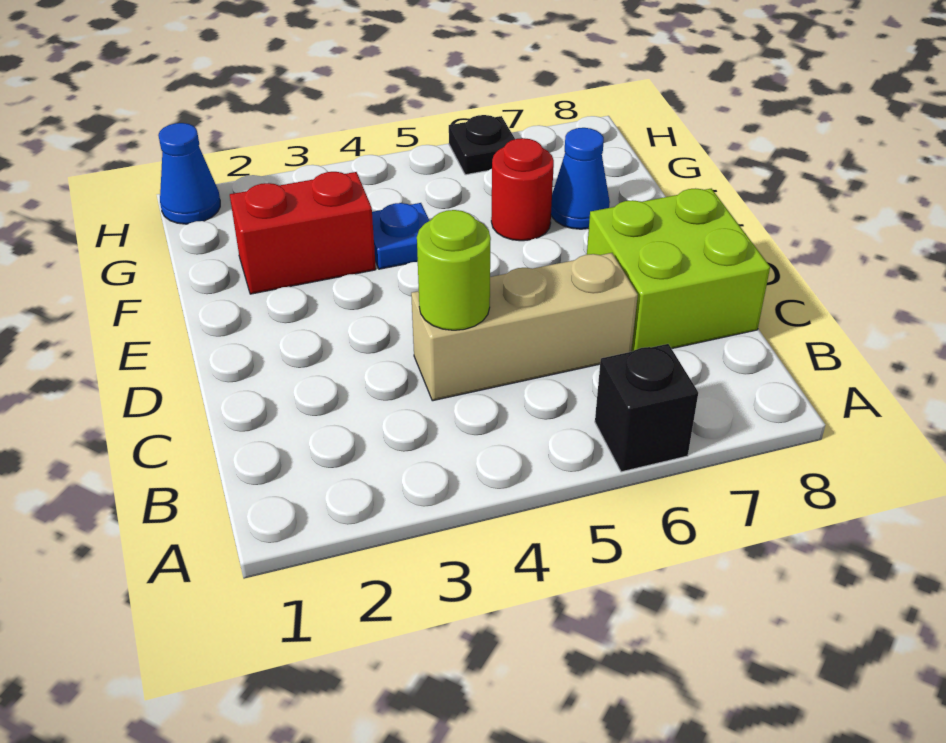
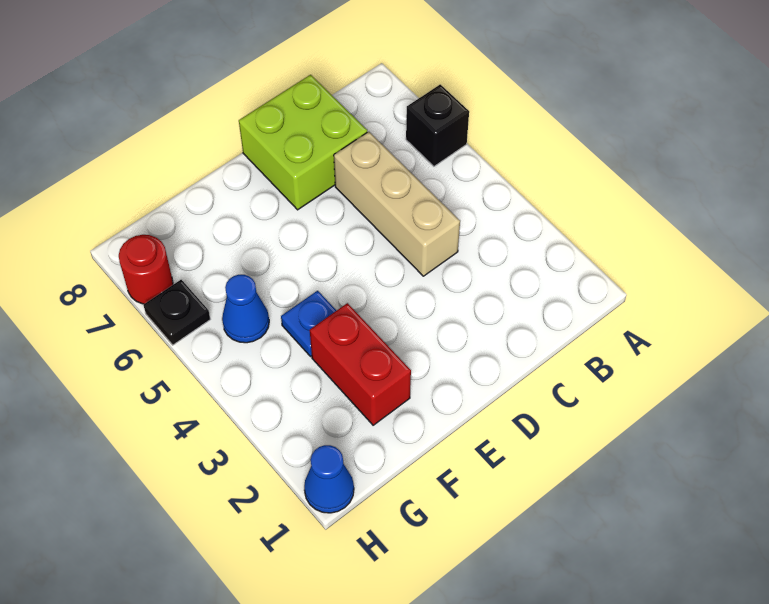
lime round brick C4 level 2 -> none
red round brick F6 level 1 -> red round brick H7 level 1
blue cone F7 level 1 -> blue cone G5 level 1

